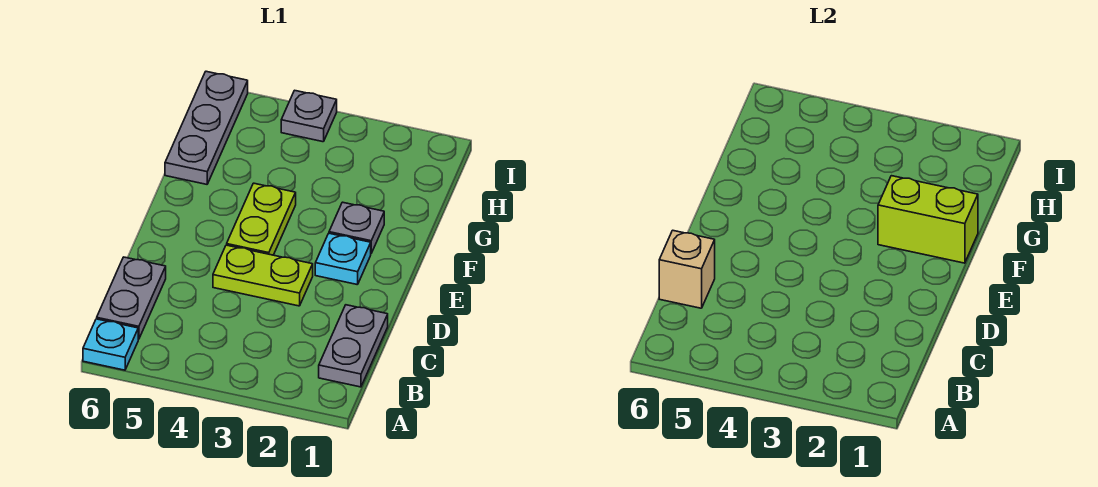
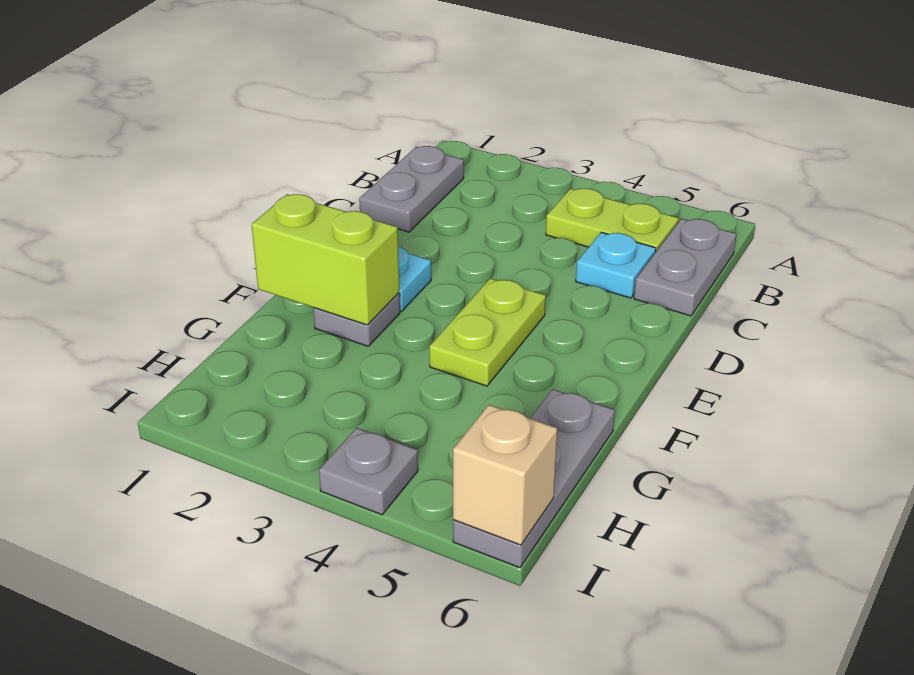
cyan plate A6 level 1 -> cyan plate C5 level 1
tan brick C6 level 2 -> tan brick I6 level 2
lime plate D3:D4 level 1 -> lime plate B4:B5 level 1

